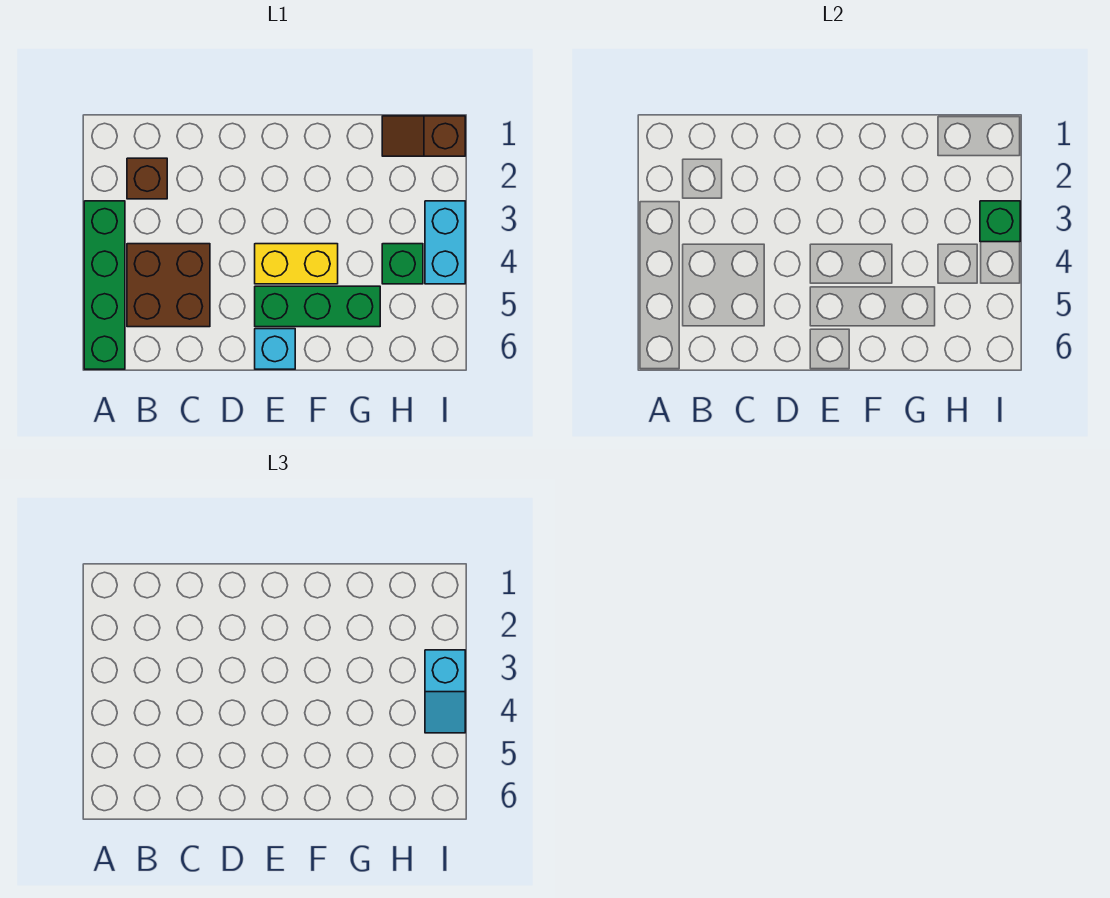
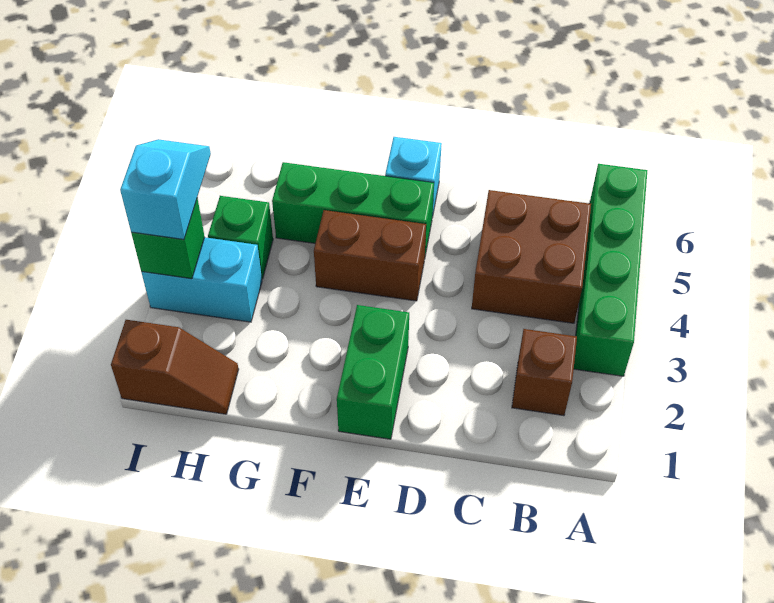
none -> green brick E1:E2 level 1
yellow brick E4:F4 level 1 -> brown brick E4:F4 level 1
cyan brick I3:I4 level 1 -> cyan brick H3:I3 level 1

